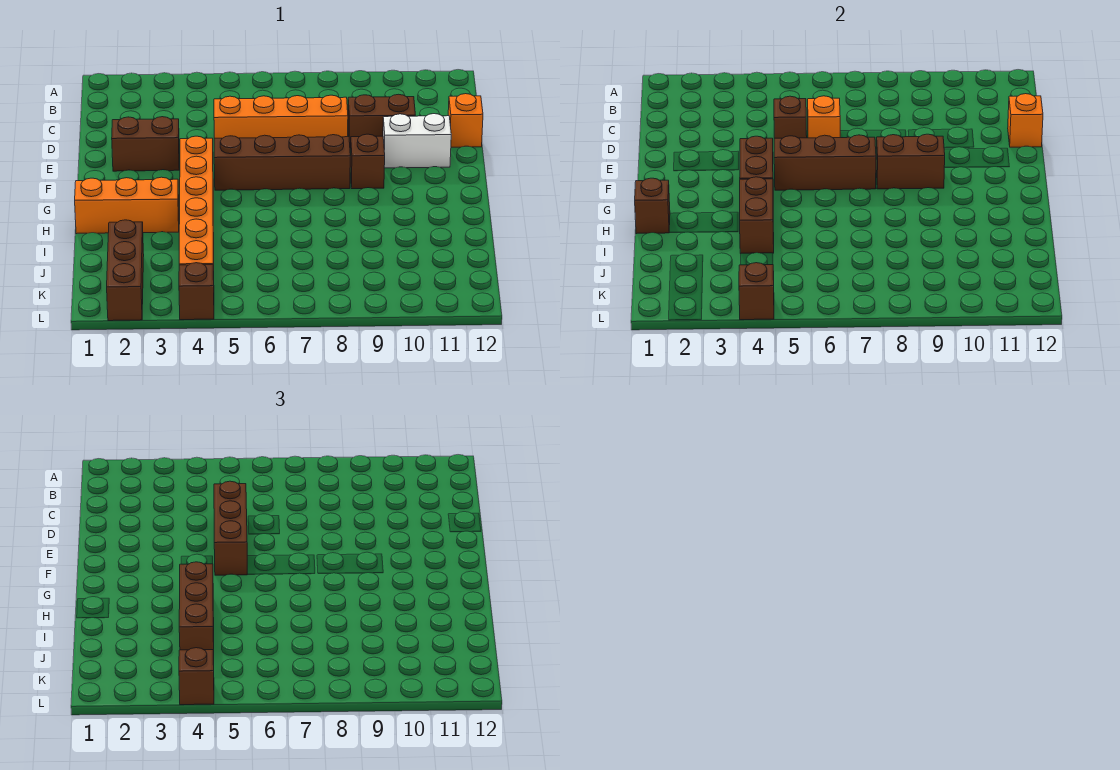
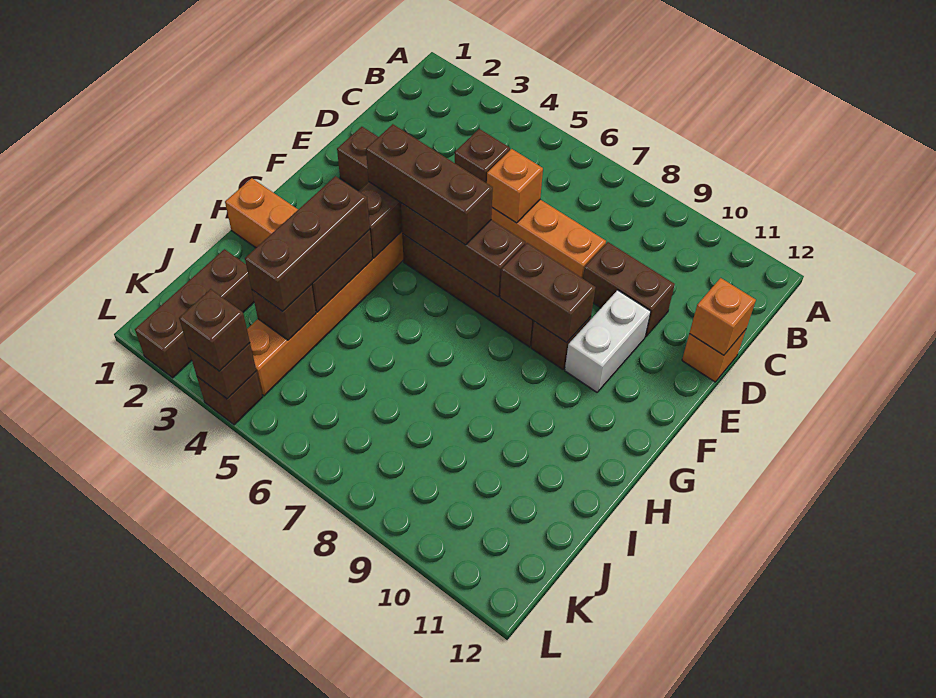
brown brick D5:F5 level 3 -> brown brick F4:F6 level 3
white brick E10:E11 level 1 -> white brick E10:F10 level 1
brown brick H1 level 2 -> brown brick J4 level 2

